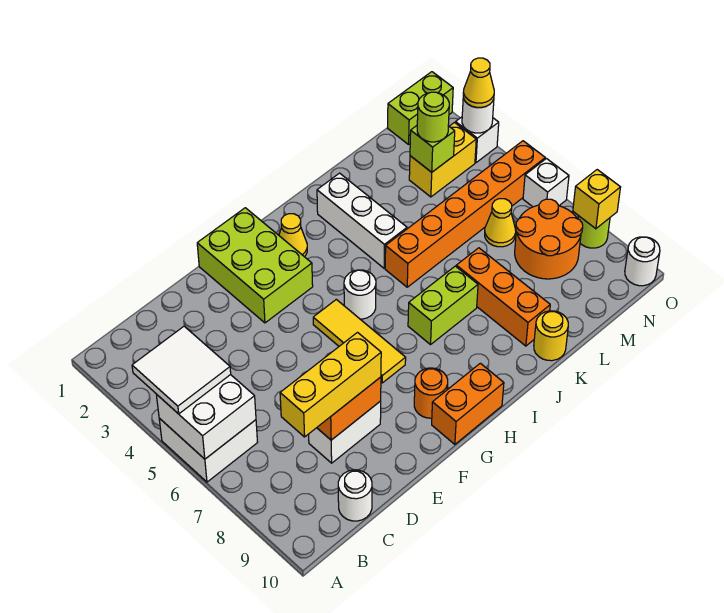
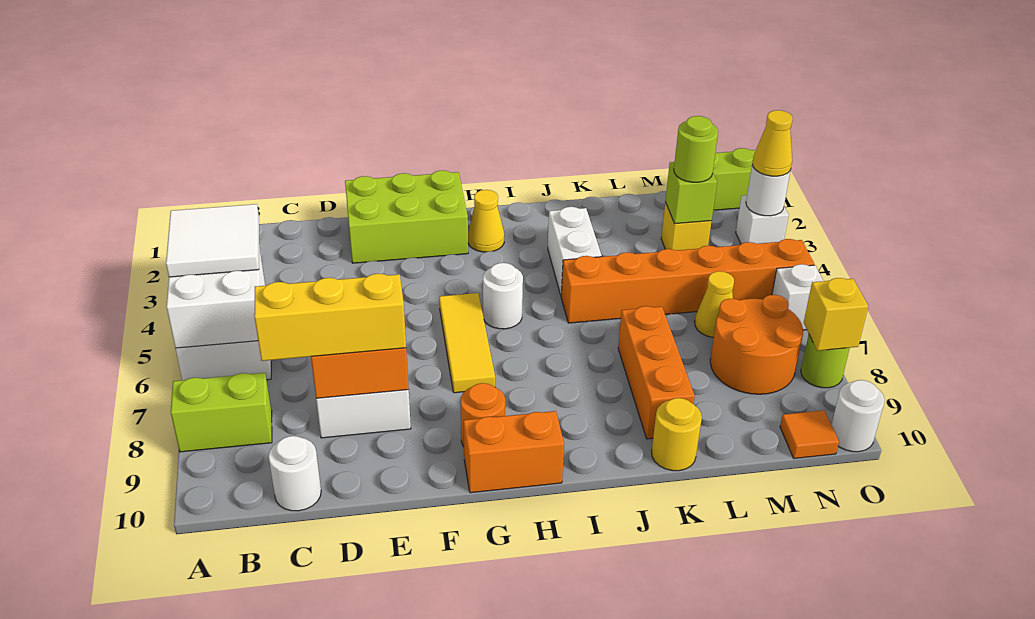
lime brick F1:G3 level 1 -> lime brick E1:G2 level 1
lime brick I7:J7 level 1 -> lime brick A8:B8 level 1
white brick J2:J4 level 1 -> white brick J3:J4 level 1
yellow brick M3:N3 level 1 -> yellow brick M3 level 1
none -> orange tile N10 level 1

